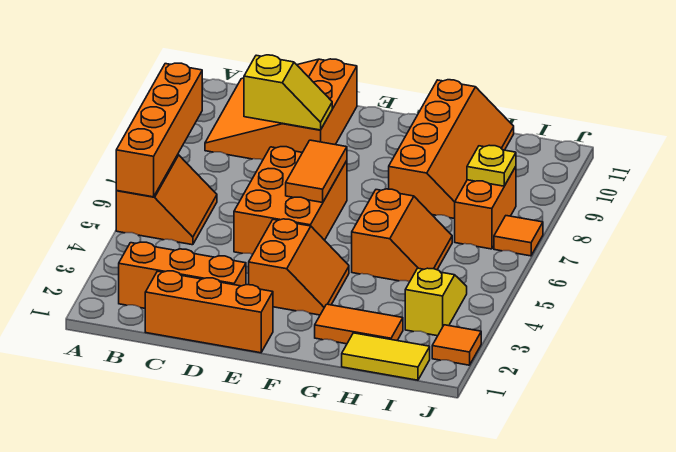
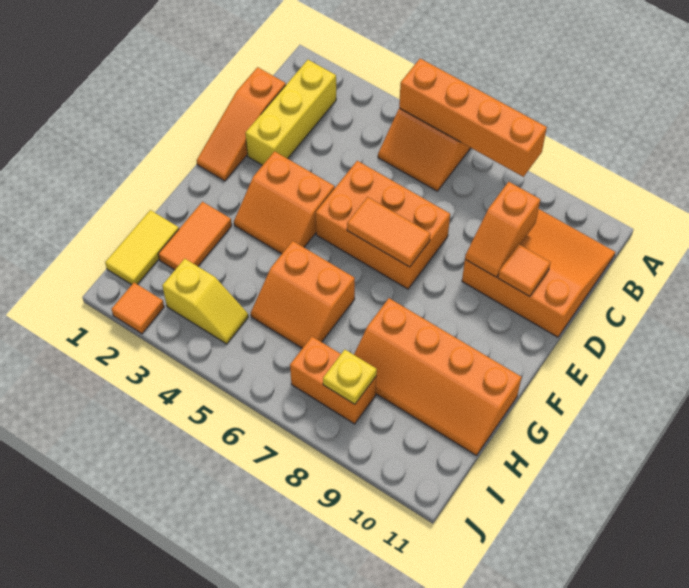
orange brick B2:D2 level 1 -> yellow brick B2:D2 level 1
orange brick C1:E1 level 1 -> orange slope C1:E1 level 1 top C
yellow slope C9:D9 level 2 top C -> orange slope C9:D9 level 2 top C
orange tile J7 level 1 -> orange tile D10 level 2

